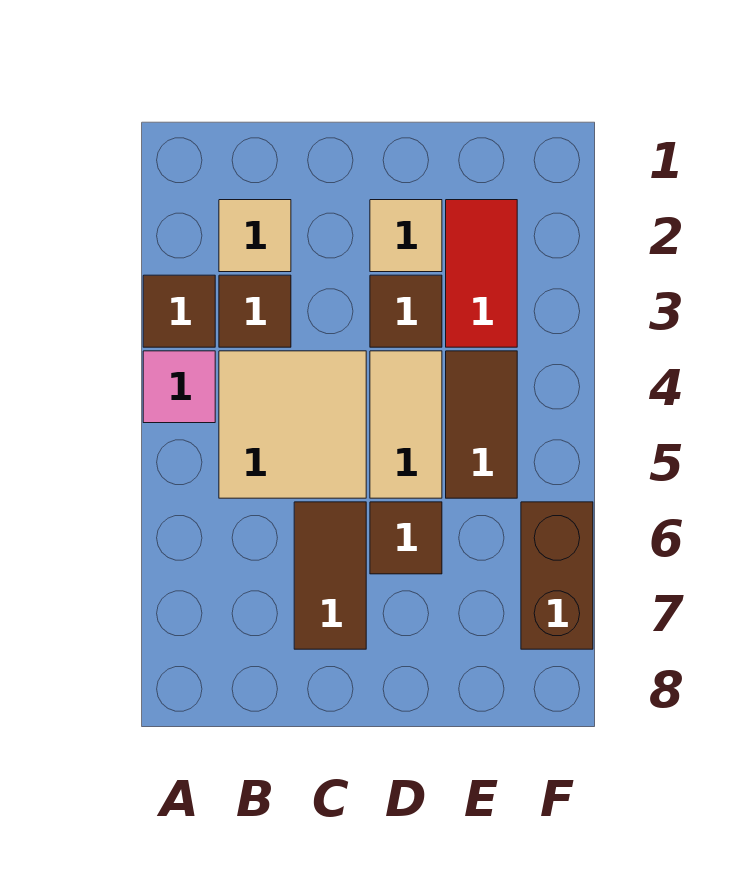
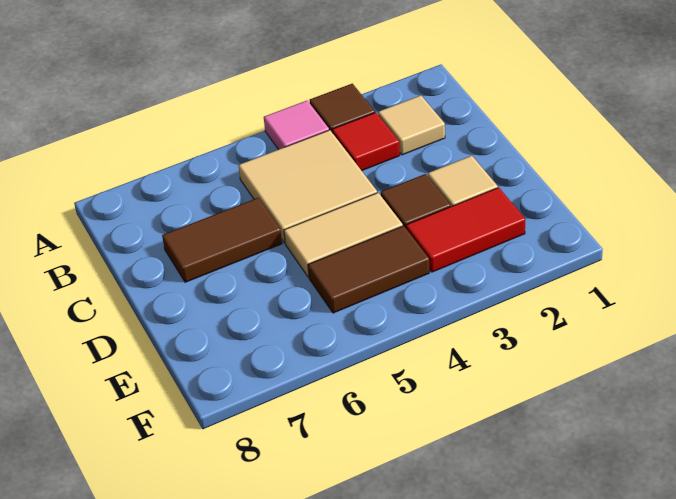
brown tile B3 level 1 -> red tile B3 level 1
brown tile D6 level 1 -> none
brown brick F6:F7 level 1 -> none

